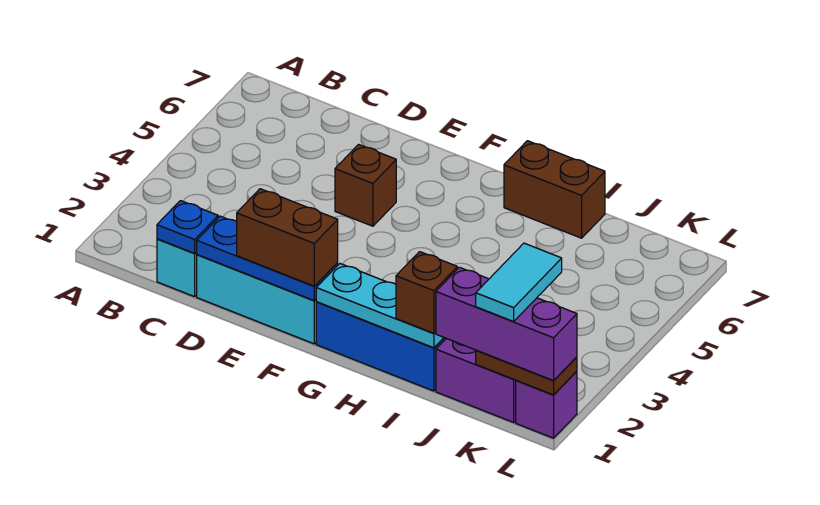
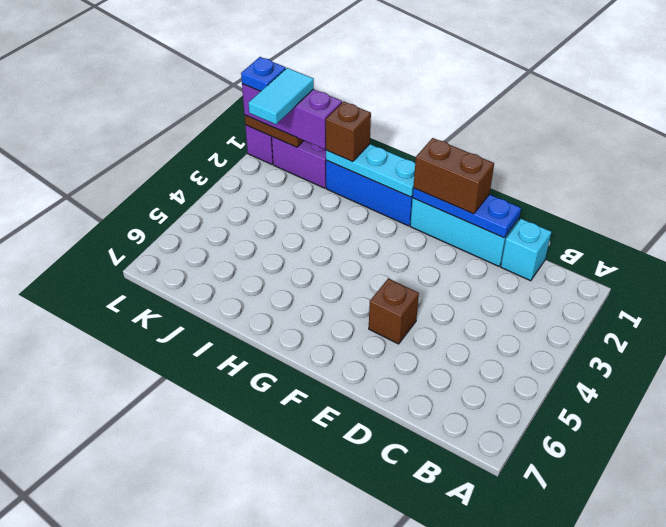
blue plate C1 level 2 -> blue plate L1 level 4
brown brick H7:I7 level 1 -> none

